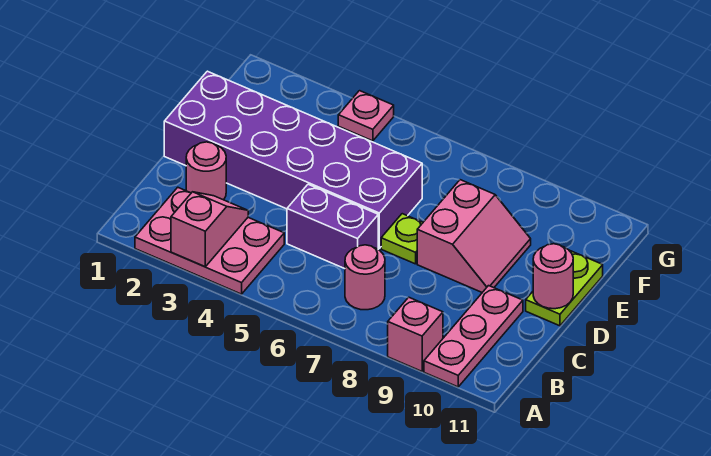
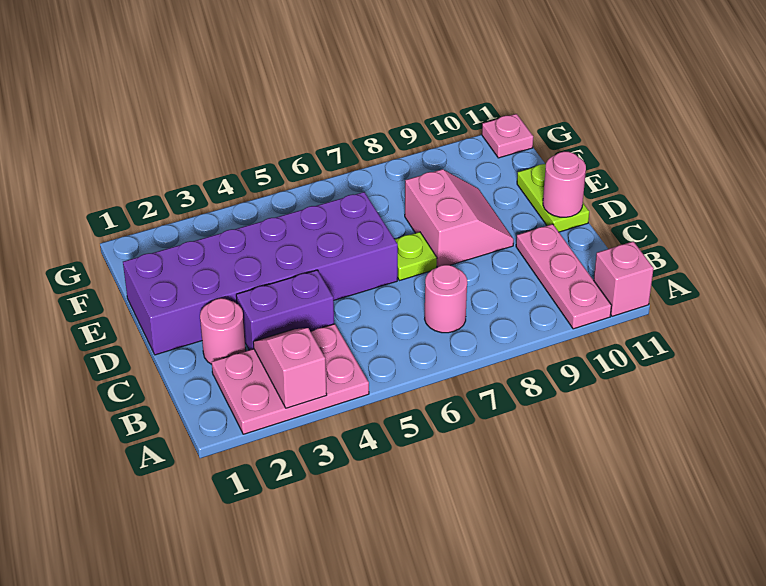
pink brick A9 level 1 -> pink brick A11 level 1
purple brick C5:C6 level 1 -> purple brick C3:C4 level 1
pink plate G4 level 1 -> pink plate G11 level 1

